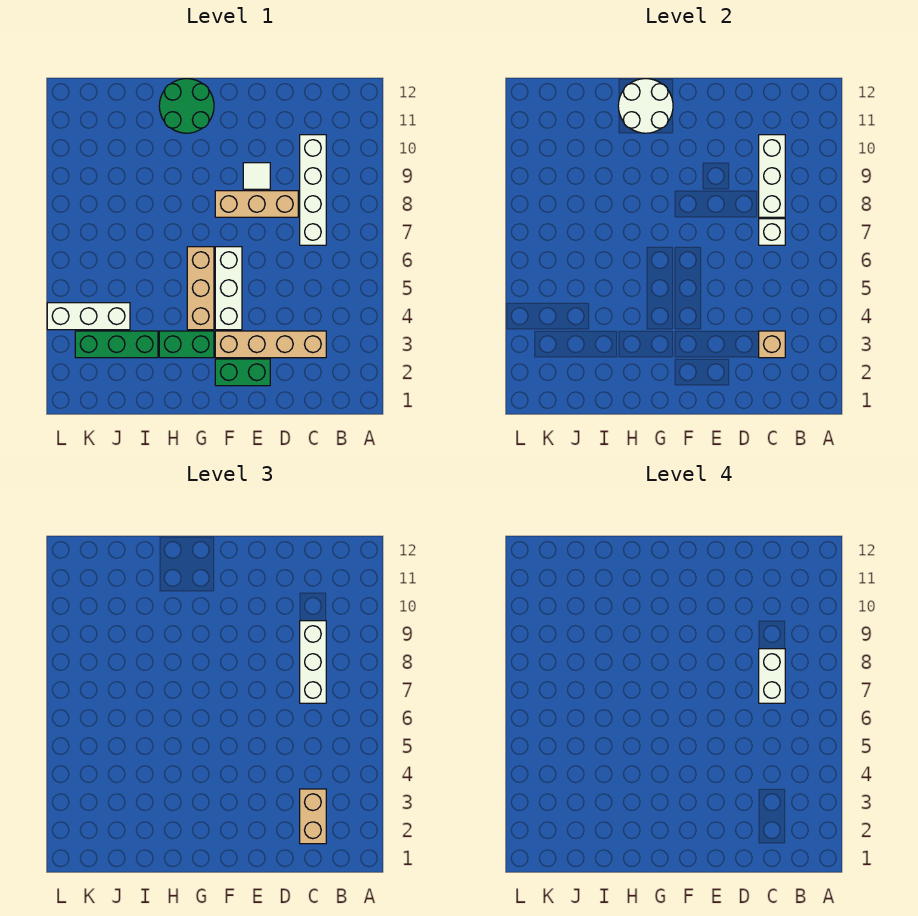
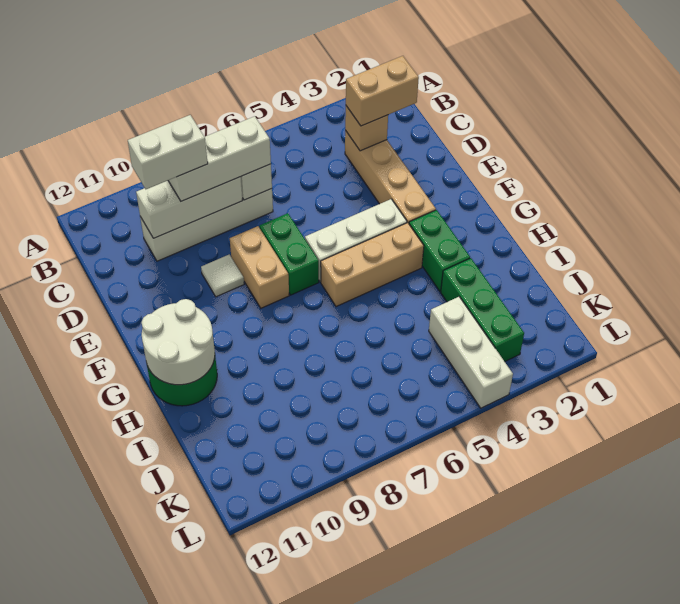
white brick C7:C8 level 4 -> white brick C9:C10 level 4
tan brick D8:F8 level 1 -> tan brick E8:F8 level 1
green brick E2:F2 level 1 -> green brick E7:F7 level 1

